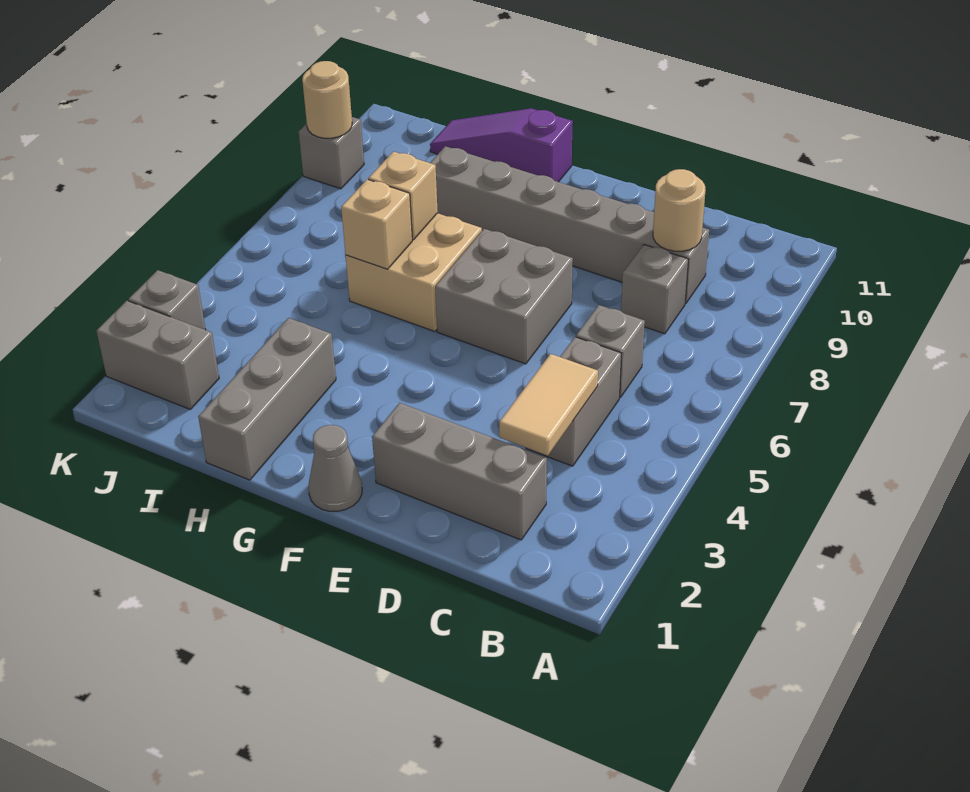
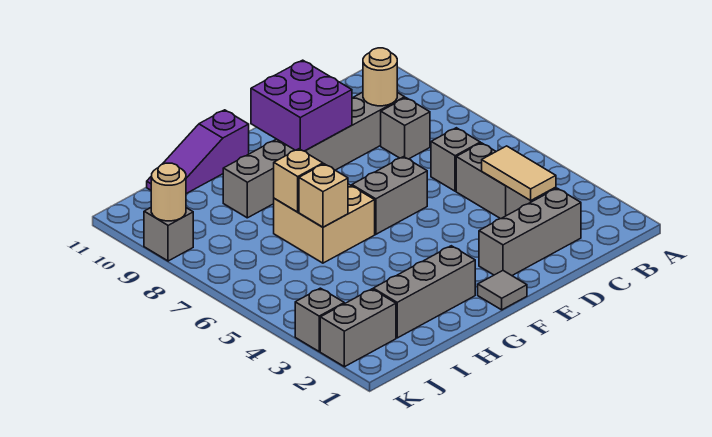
grey brick E6:F7 level 1 -> grey brick E6:F6 level 1
none -> purple brick E9:F10 level 2
grey cone F1 level 1 -> grey tile F1 level 1
grey brick H1:H3 level 1 -> grey brick G2:I2 level 1

